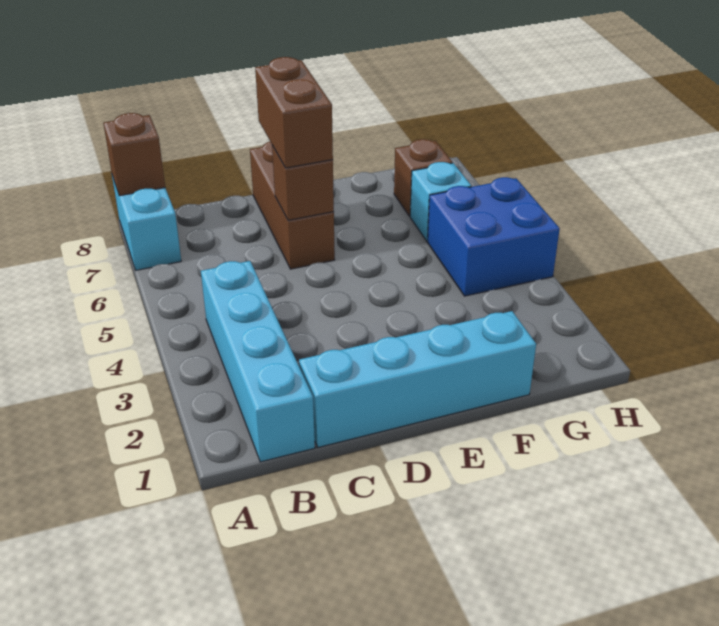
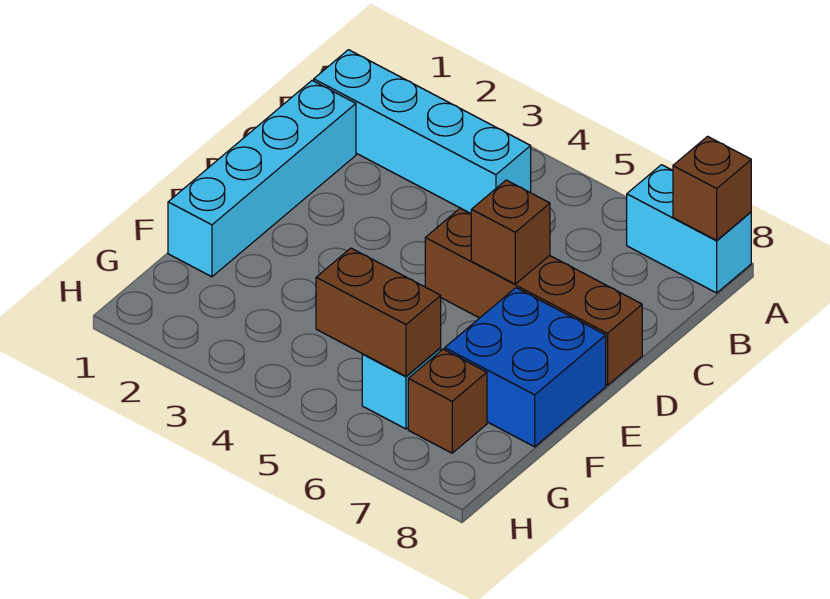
brown brick D6:D8 level 1 -> brown brick D5:D8 level 1
brown brick D6:D7 level 3 -> brown brick G5:G6 level 2
blue brick G4:H5 level 1 -> blue brick E7:F8 level 1

